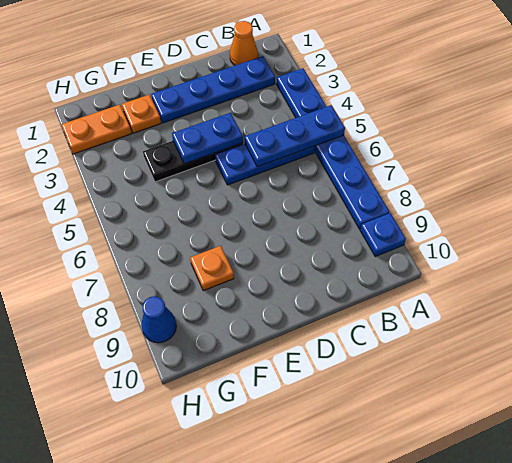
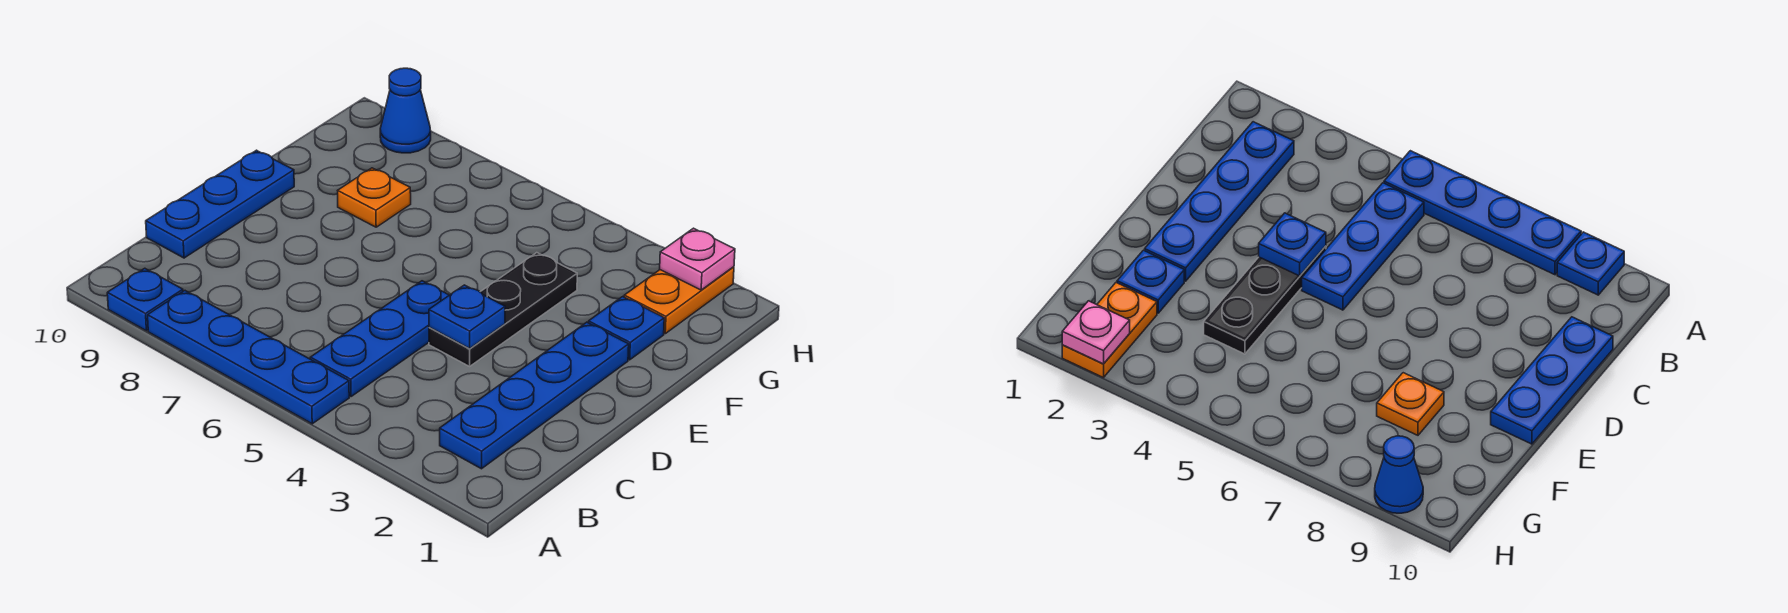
blue plate A3:A8 level 1 -> blue plate A5:A8 level 1
blue plate A5:C5 level 2 -> blue plate C10:E10 level 1
orange cone B1 level 1 -> none
blue plate D4:E4 level 2 -> blue plate D4 level 2
orange plate F2 level 1 -> blue plate F2 level 1
none -> pink plate H2 level 2

